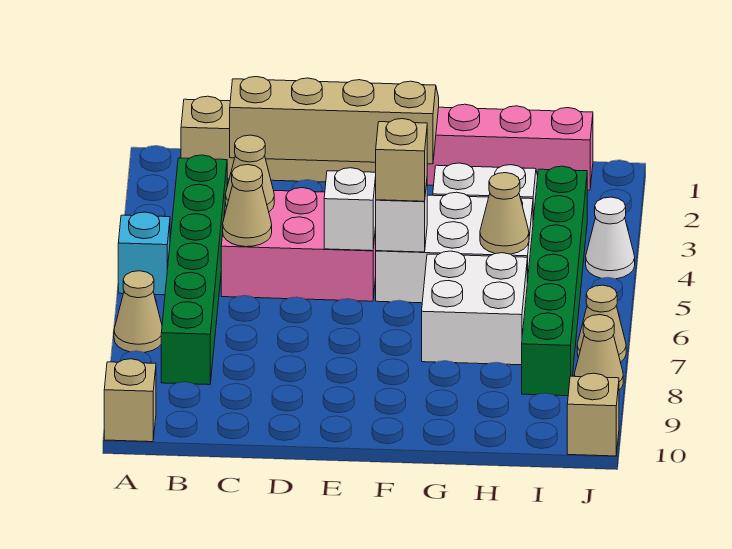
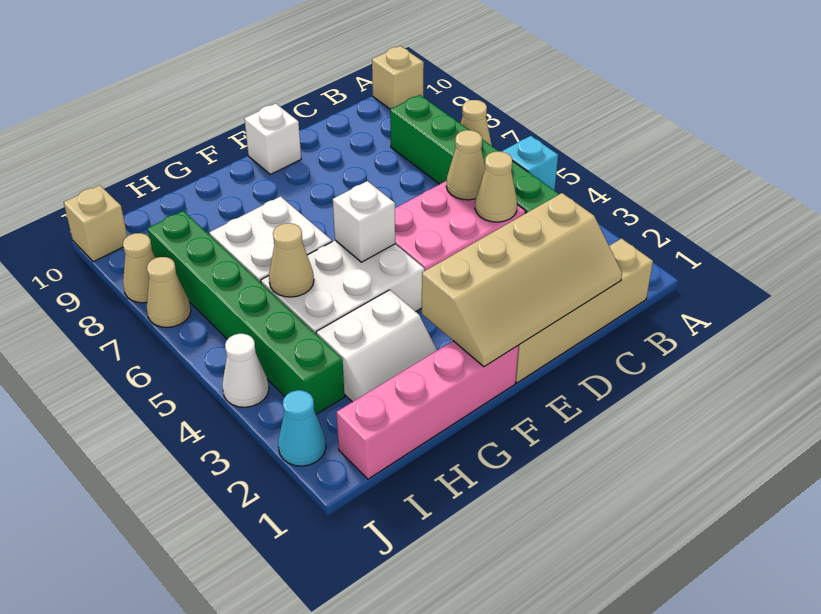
white brick E5 level 2 -> white brick E10 level 1
tan brick F5 level 3 -> none
none -> cyan cone J2 level 1

